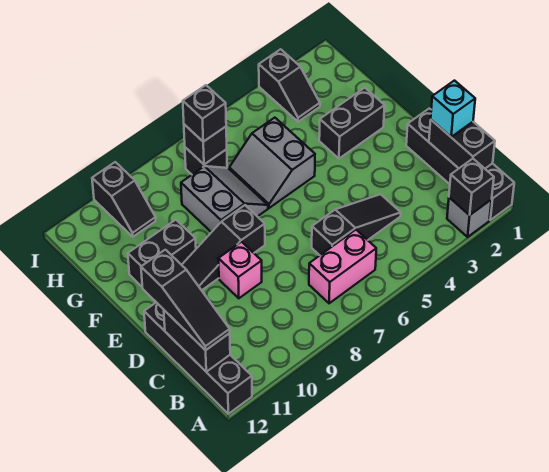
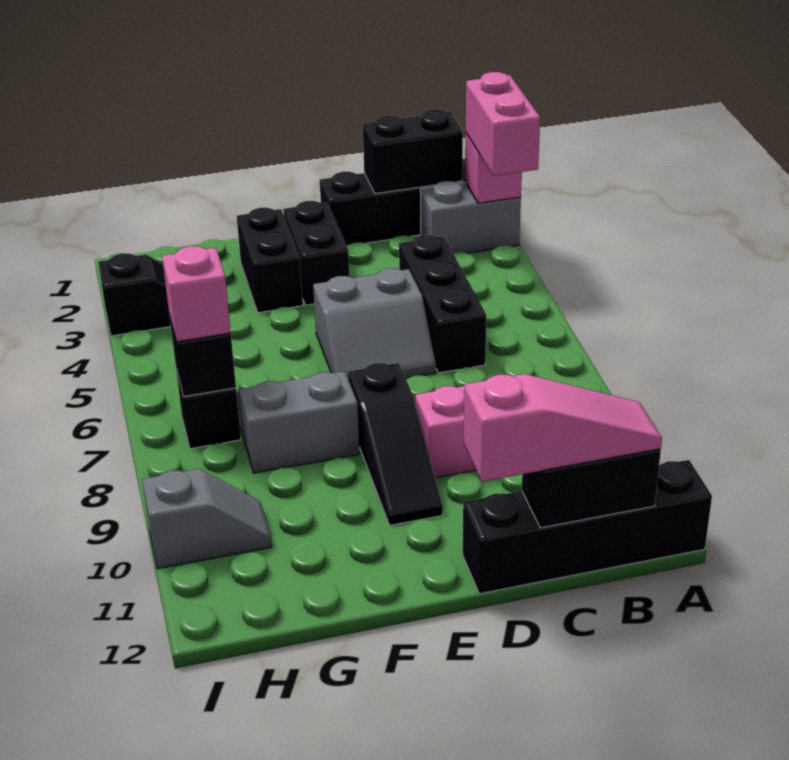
grey brick A2 level 1 -> grey brick A2:B2 level 1
black brick A2 level 2 -> pink brick A2 level 2
pink brick B6:B7 level 1 -> pink brick A2:A3 level 3
black slope B12:D12 level 3 top D -> pink slope B12:D12 level 3 top D
cyan brick C1 level 3 -> none
black slope C4:C6 level 1 top 6 -> black brick C4:C6 level 1
grey slope F5:G6 level 1 top 5 -> grey slope D5:E6 level 1 top 5
black brick F10:F11 level 1 -> black brick E2:E3 level 1
black brick H7 level 3 -> pink brick H7 level 3
black slope H10:I10 level 1 top I -> grey slope H10:I10 level 1 top I

